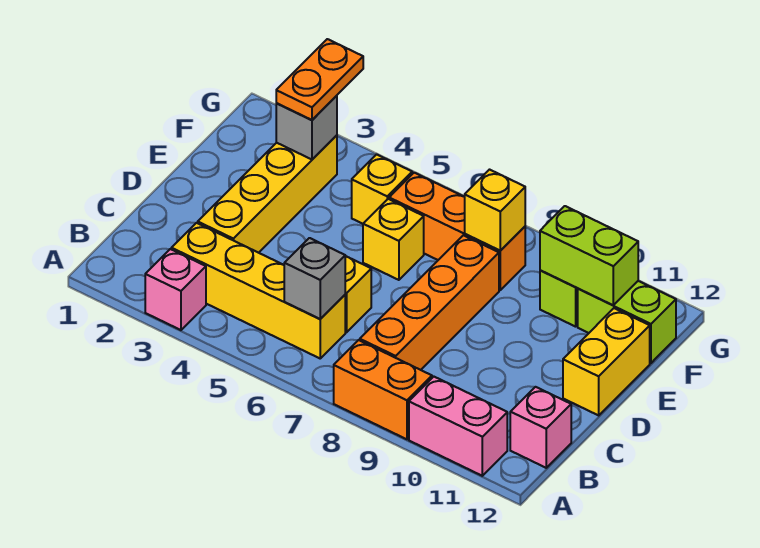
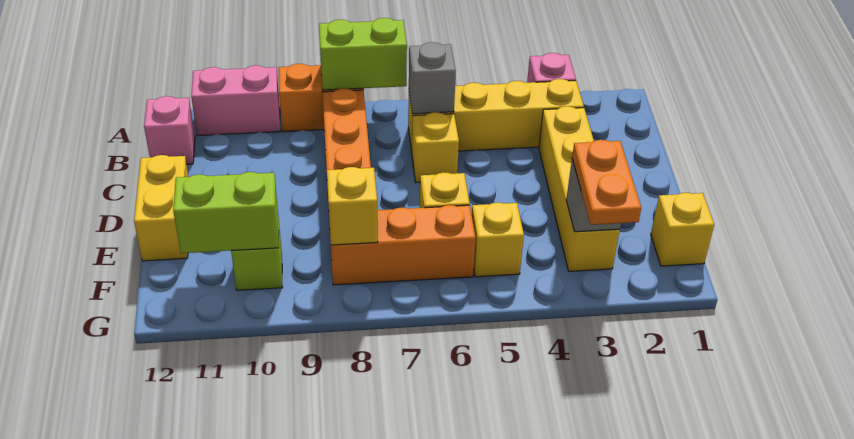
none -> yellow brick F1 level 1
lime brick F11:F12 level 1 -> lime brick A7:A8 level 2

